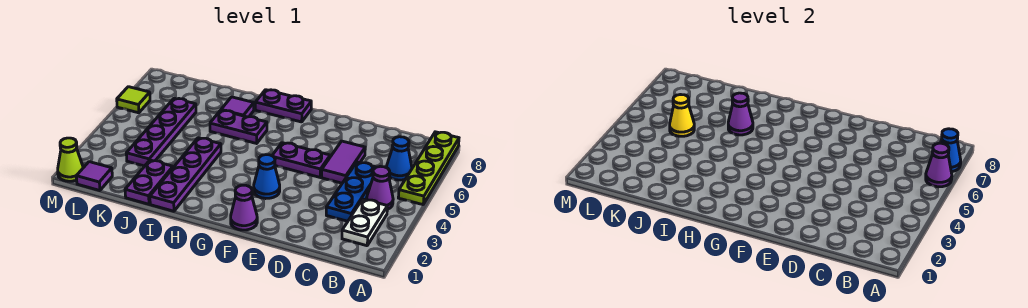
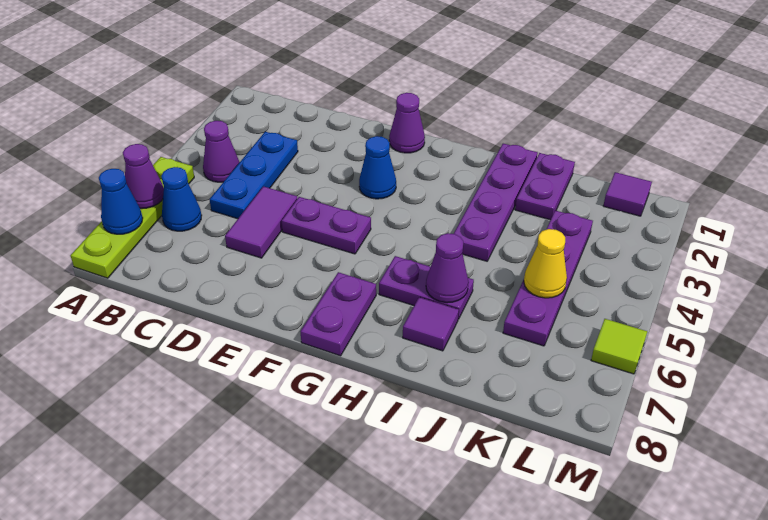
white plate B2:B3 level 1 -> none
purple plate G8:H8 level 1 -> purple plate G7:G8 level 1
lime cone M1 level 1 -> none

